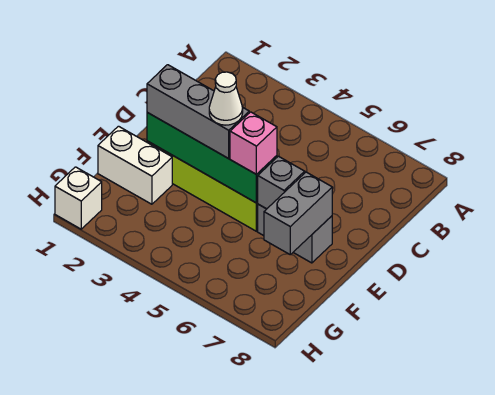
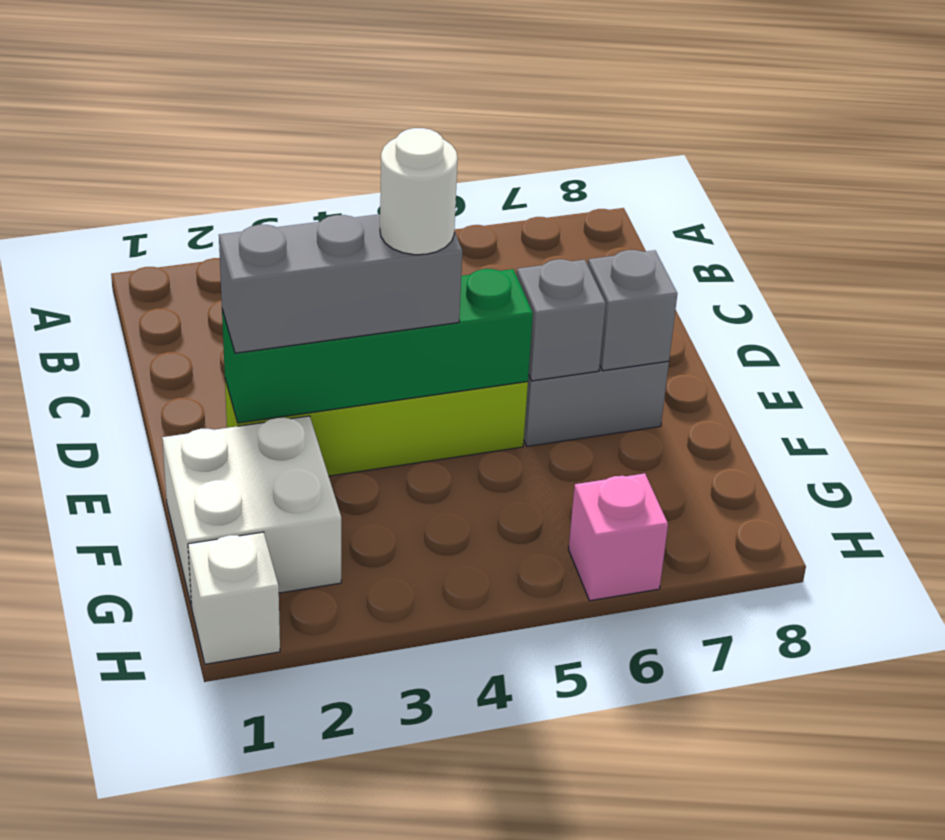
white cone E4 level 4 -> white round brick E4 level 4
pink brick E5 level 3 -> pink brick H6 level 1
grey brick E7:F7 level 2 -> grey brick E7 level 2
white brick F1:F2 level 1 -> white brick F1:G2 level 1

